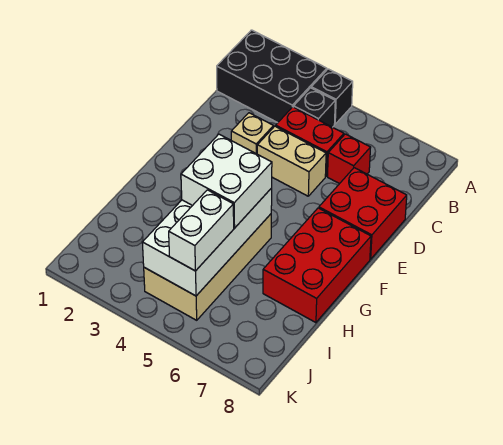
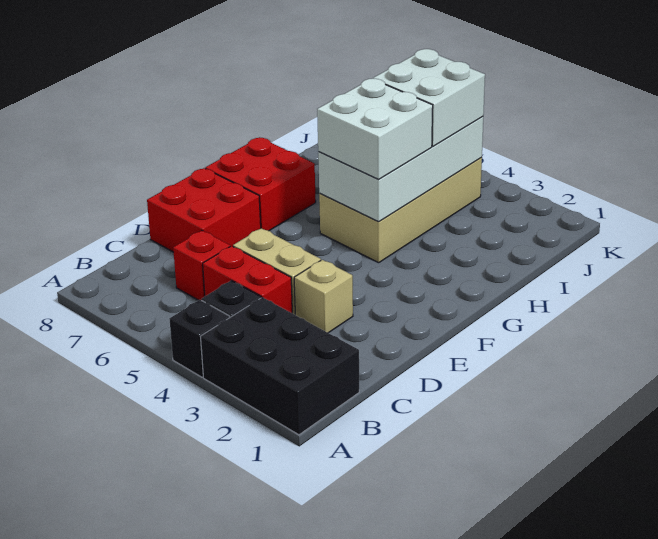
red brick F7:H8 level 1 -> red brick F7:G8 level 1
white brick I5:J5 level 3 -> white brick I4:J5 level 3

